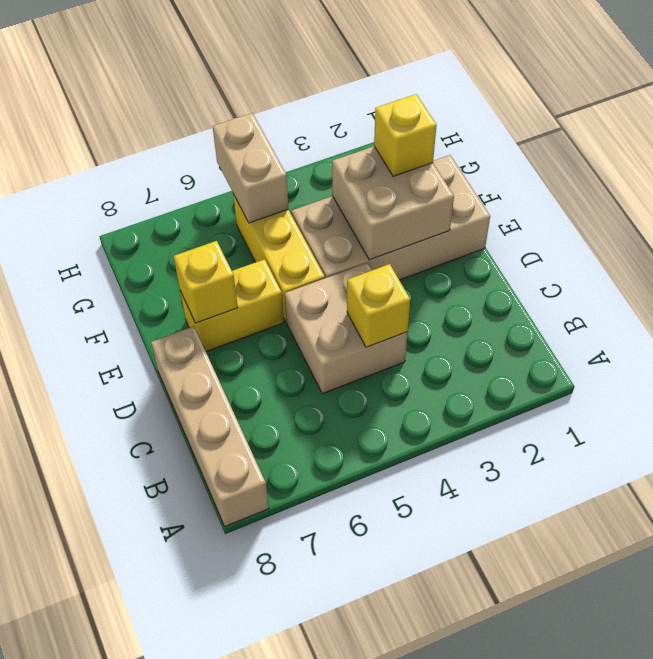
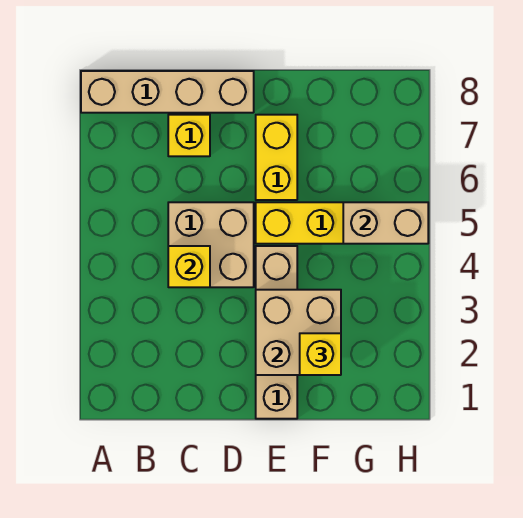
tan brick E1:F4 level 1 -> tan brick E1:E4 level 1
yellow brick E7 level 2 -> yellow brick C7 level 1

